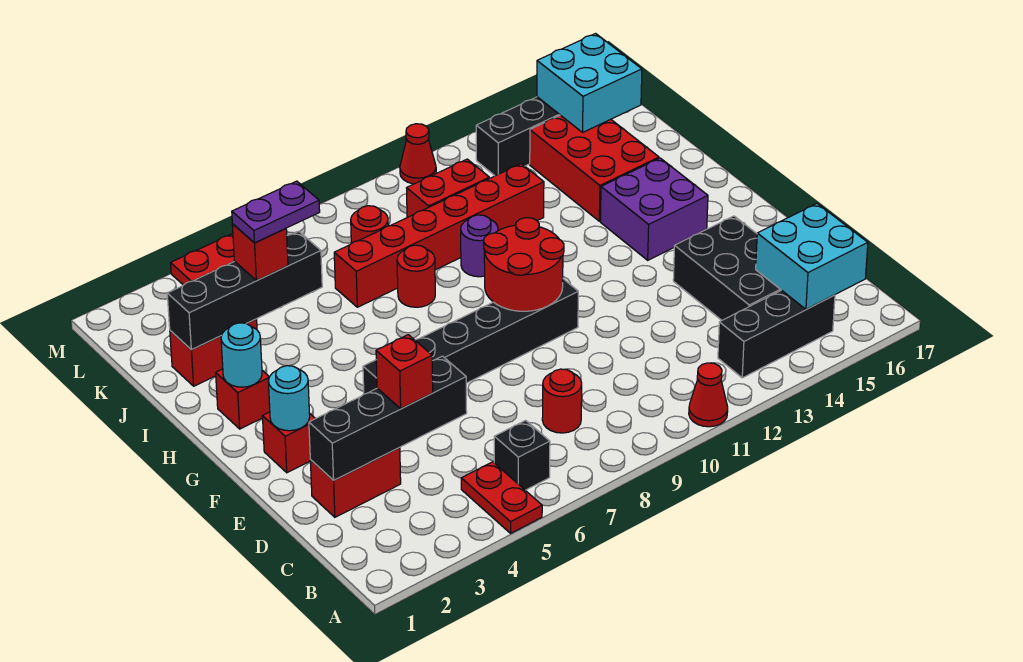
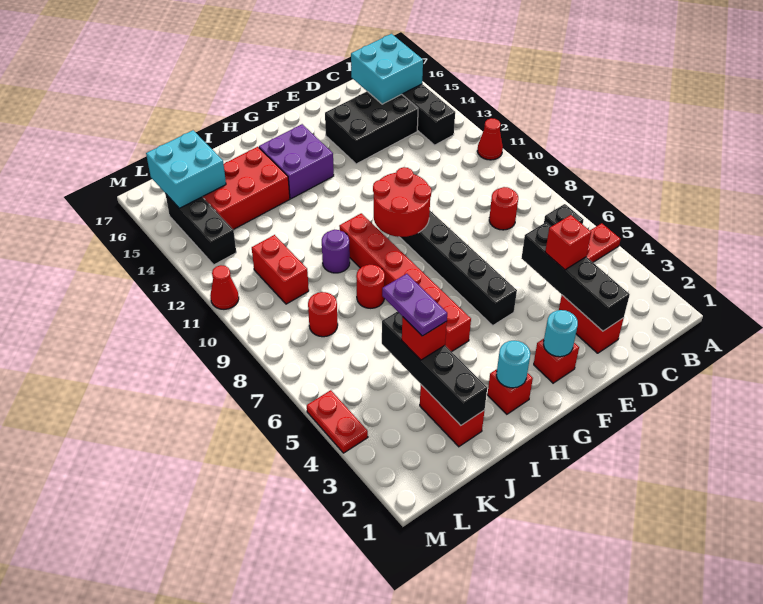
red brick J7:J12 level 1 -> red brick H5:H10 level 1

